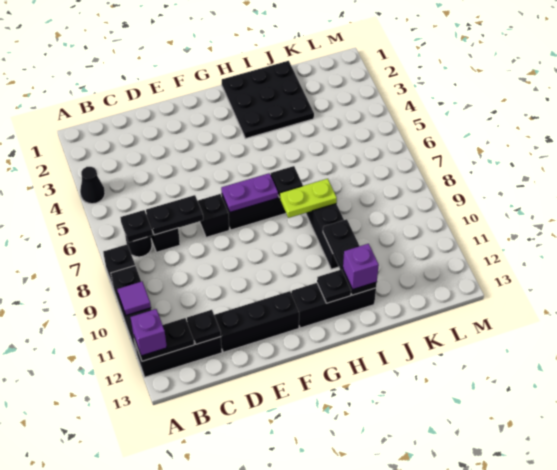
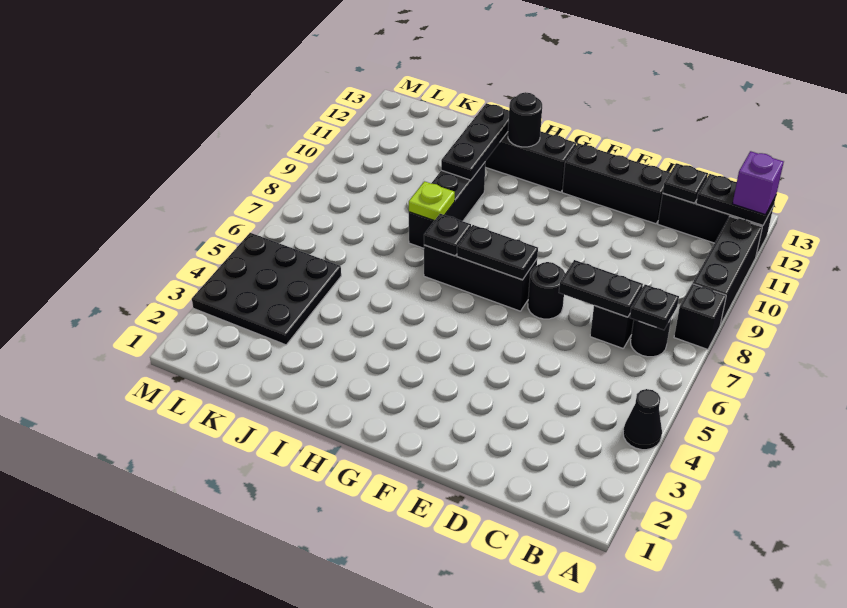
purple tile A10 level 2 -> none
black brick E7 level 1 -> black round brick E7 level 1
purple plate F7:G7 level 2 -> black plate F7:G7 level 2
black plate H1:J3 level 1 -> black plate K3:M5 level 1
lime plate H8:I8 level 2 -> lime plate I8 level 2
black plate H12 level 2 -> black round brick H12 level 2
purple brick I12 level 3 -> none

